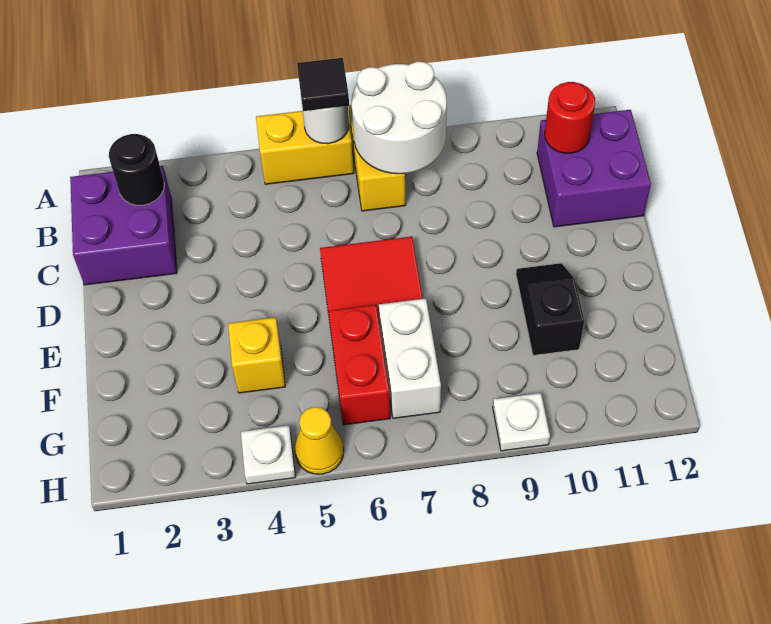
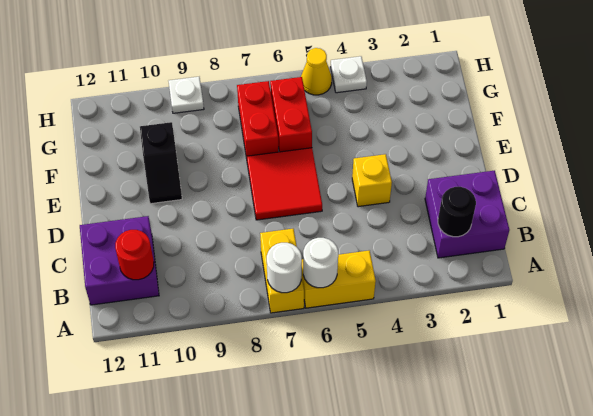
black tile A6 level 3 -> none
white round brick A7:B8 level 2 -> white round brick A7 level 2
yellow brick F4 level 1 -> yellow brick D4 level 1
white brick F7:G7 level 1 -> red brick F7:G7 level 1

